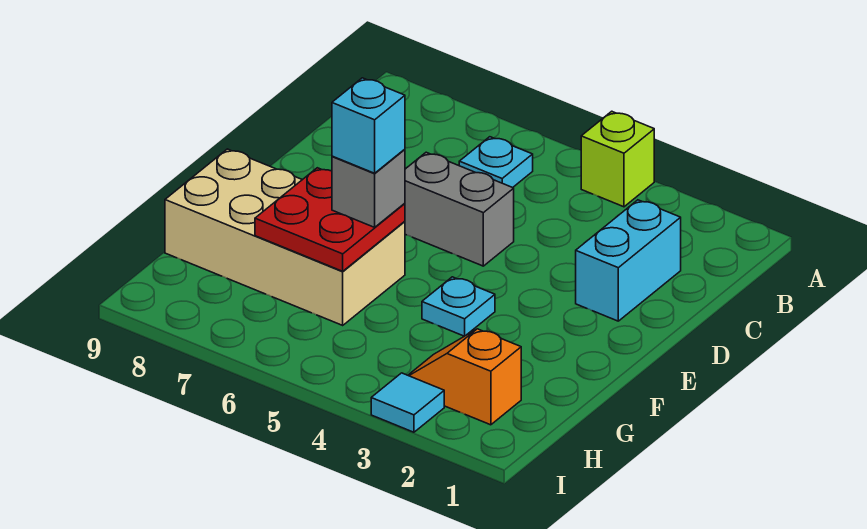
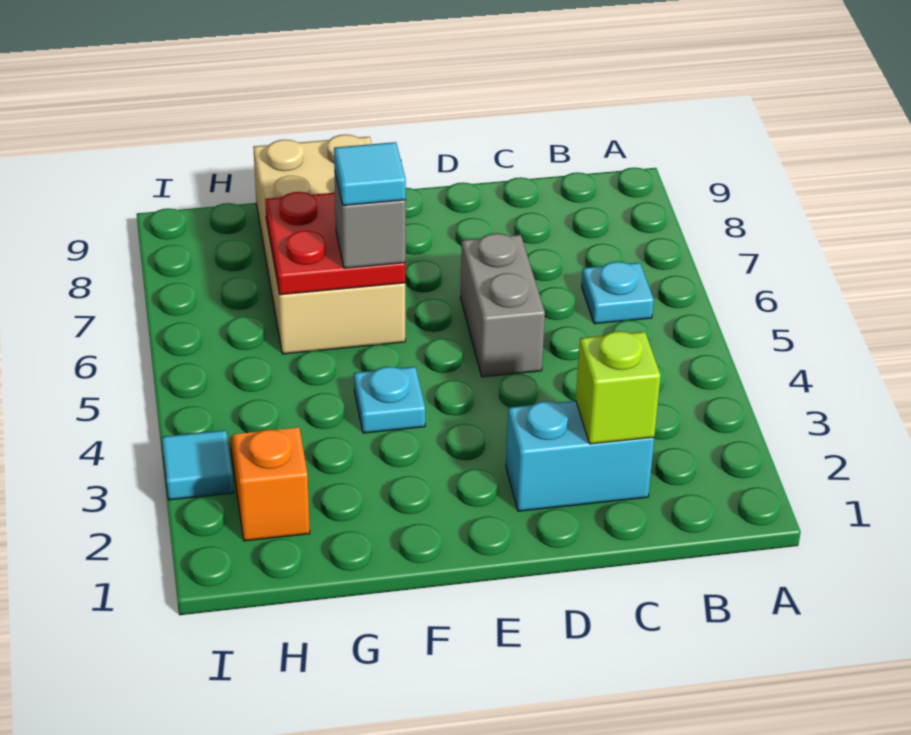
lime brick A4 level 1 -> lime brick C2 level 2
cyan brick F6 level 4 -> cyan tile F6 level 4

